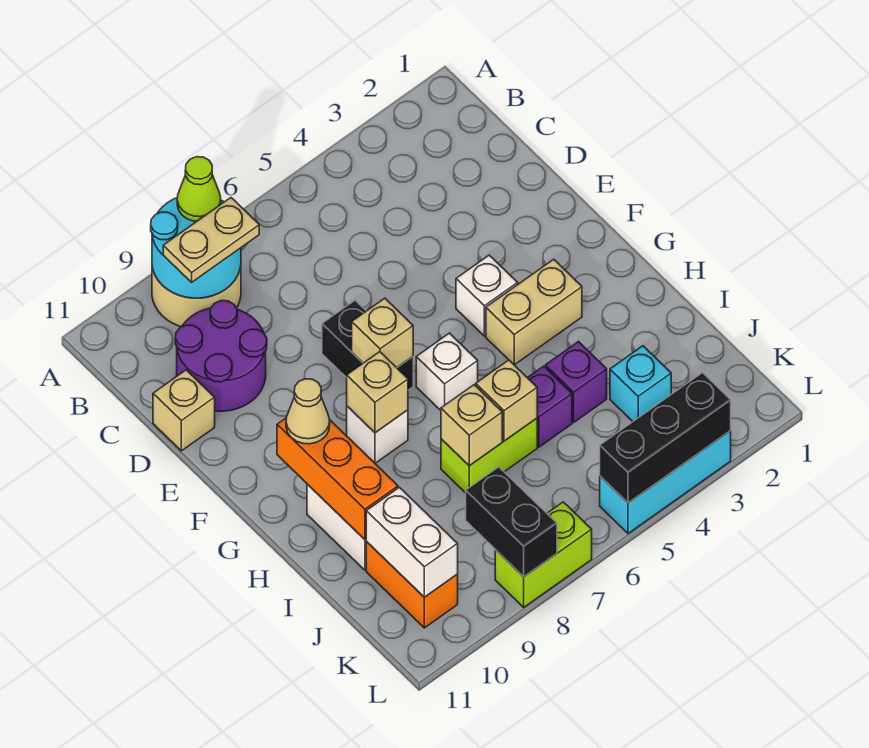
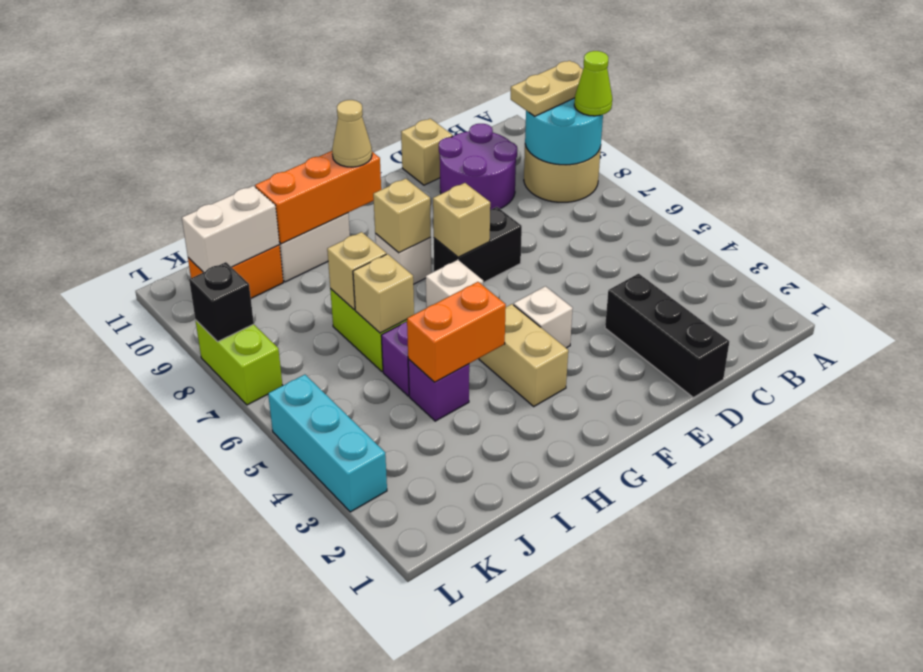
tan plate B8:B9 level 3 -> tan plate A9:B9 level 3
none -> orange brick H4:I4 level 2
cyan brick J3 level 1 -> none
black brick K8:L8 level 2 -> black brick L8 level 2
black brick L3:L5 level 2 -> black brick D1:D3 level 1

